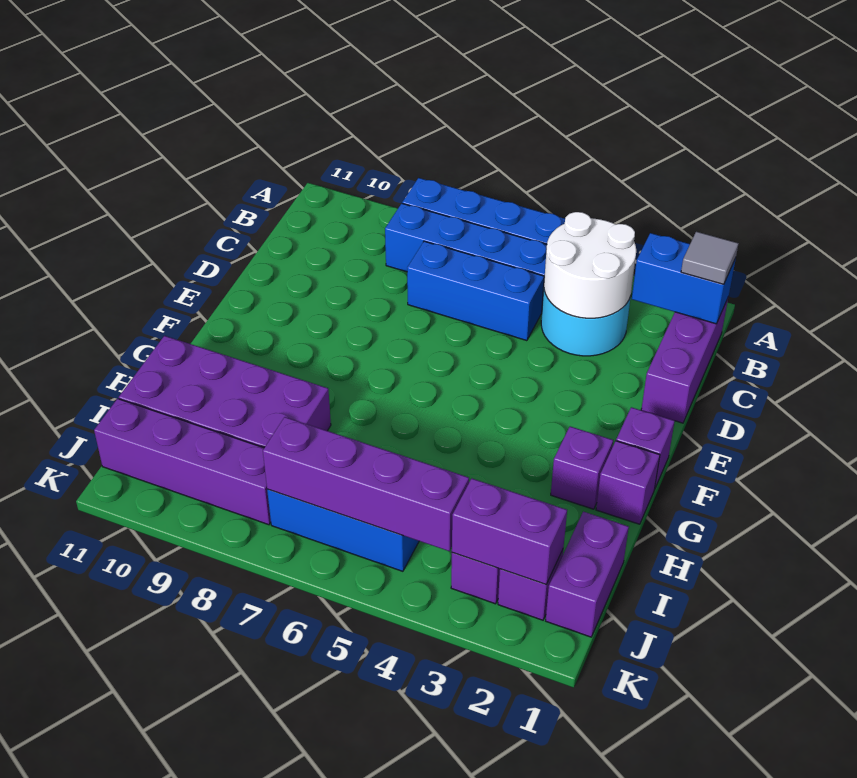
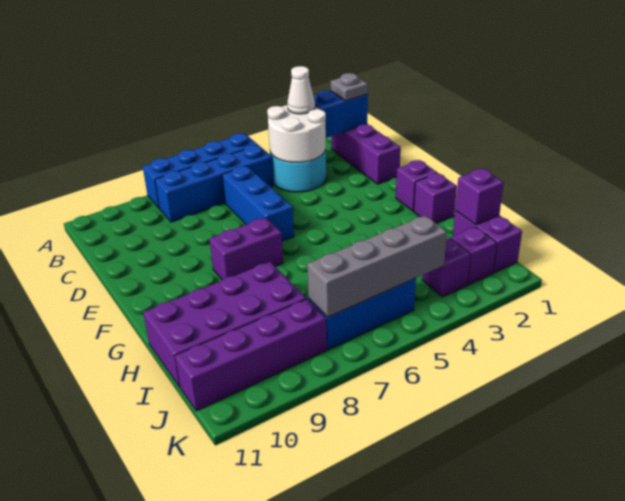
grey tile B1 level 3 -> grey plate B1 level 3
none -> white cone B3 level 3
blue brick C5:C7 level 1 -> blue brick C6:E6 level 1
purple brick G2 level 1 -> purple brick I1 level 2
purple brick J2:J3 level 2 -> purple brick F7:F8 level 1
purple brick J4:J7 level 2 -> grey brick J4:J7 level 2

